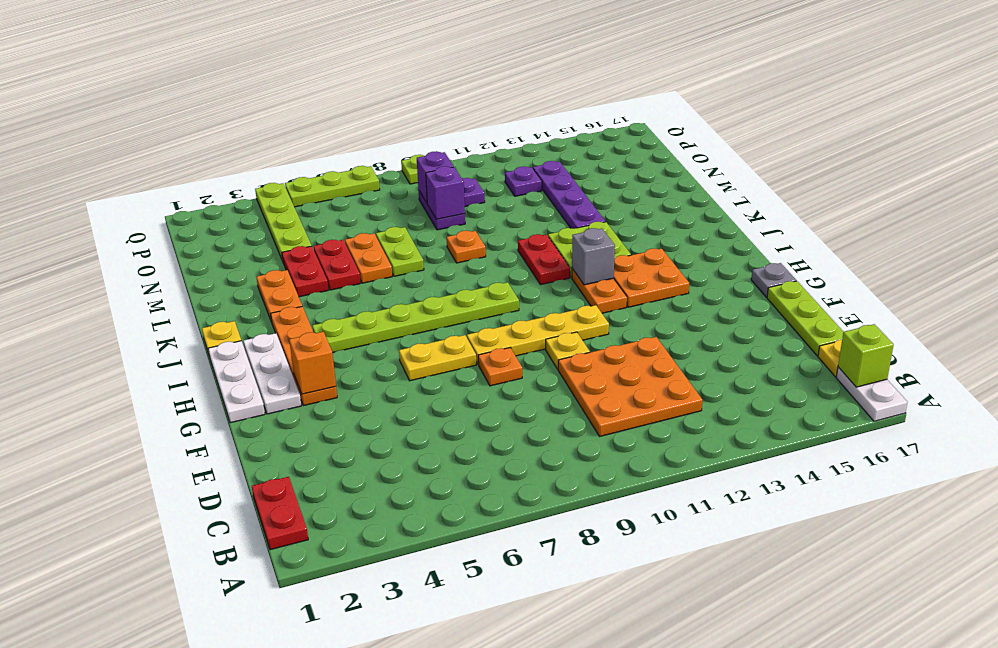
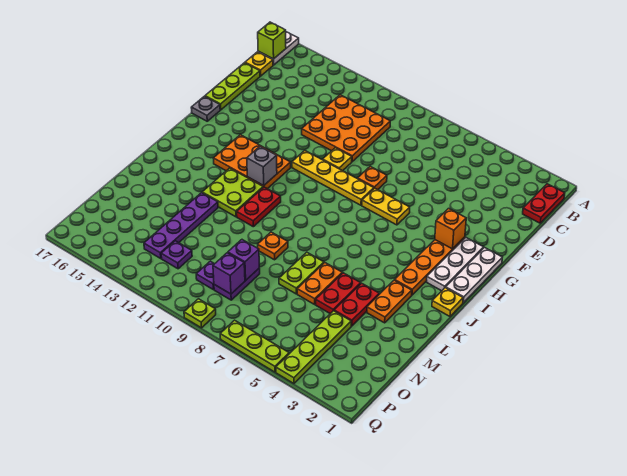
lime plate I4:I9 level 1 -> none

